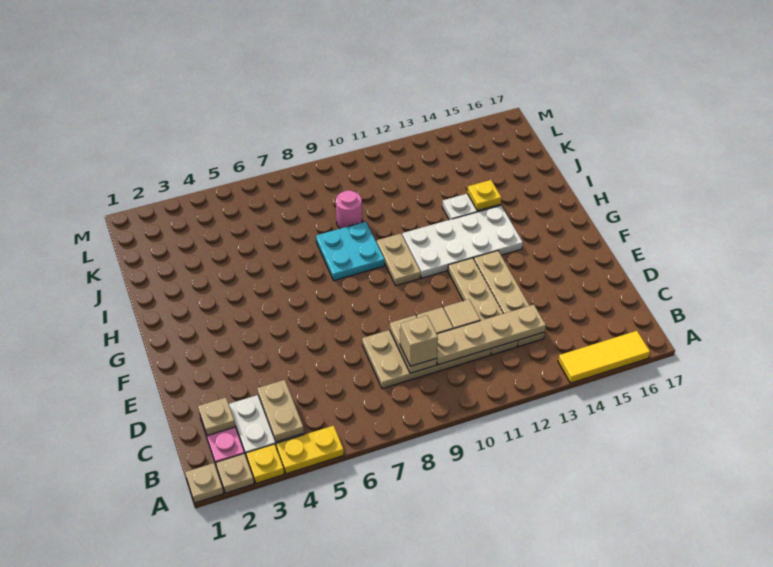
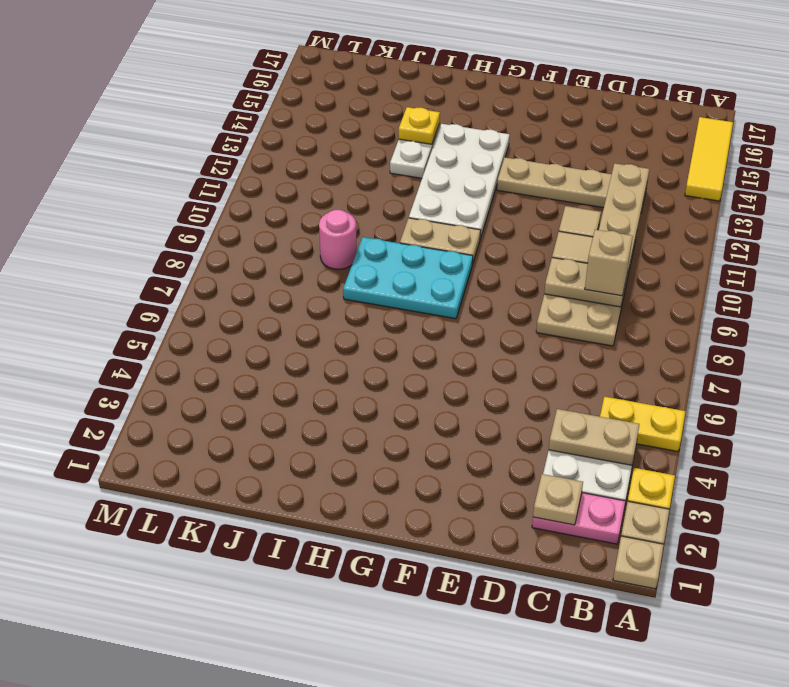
yellow plate A4:A5 level 1 -> yellow plate A5:B5 level 1
tan plate C12:F12 level 1 -> none
cyan plate H8:I9 level 1 -> cyan plate G8:I9 level 1

